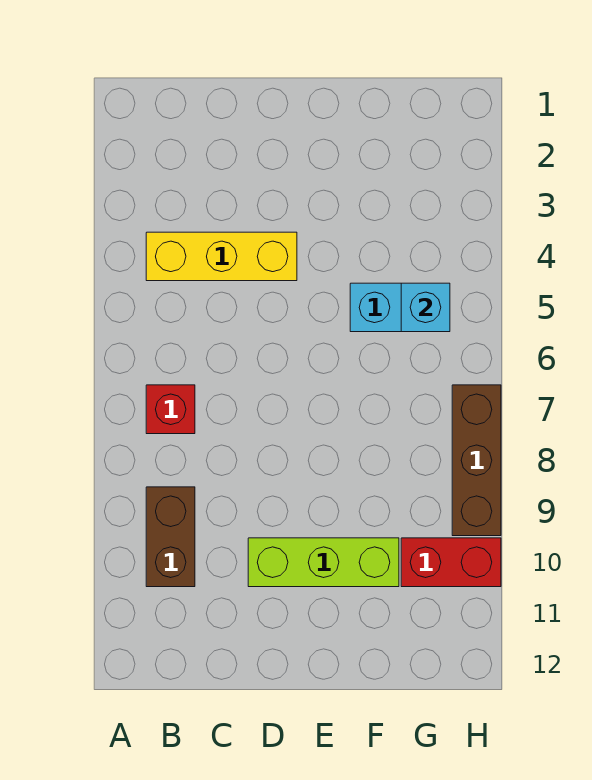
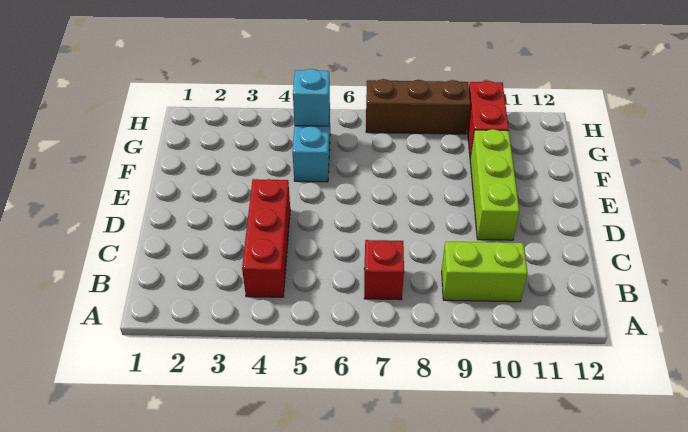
yellow brick B4:D4 level 1 -> red brick B4:D4 level 1
brown brick B9:B10 level 1 -> lime brick B9:B10 level 1

